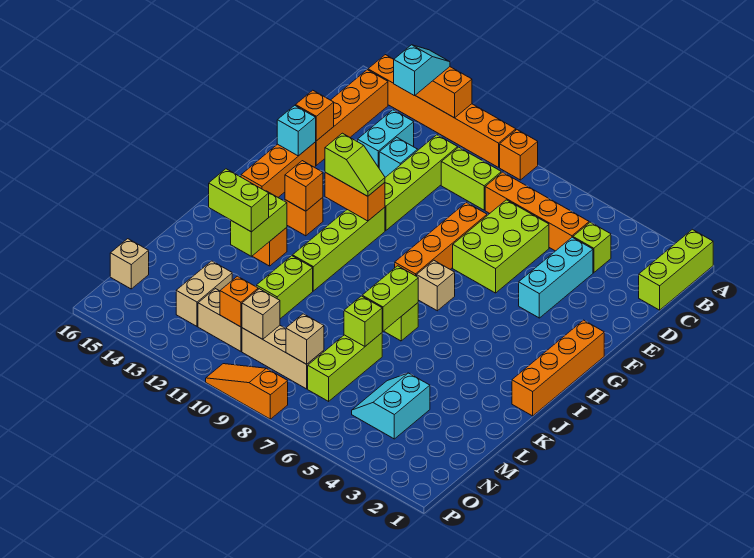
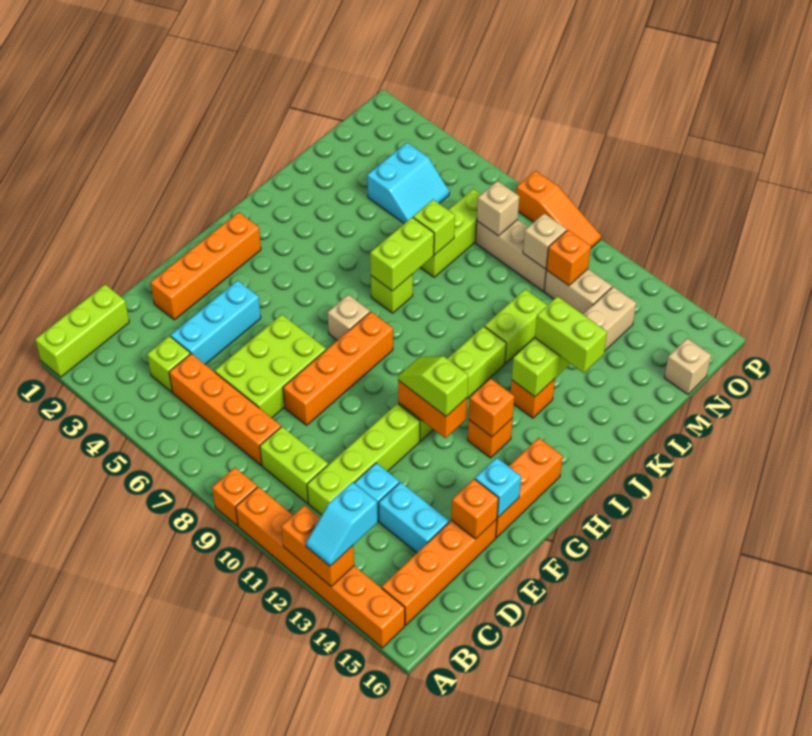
cyan brick C13:D13 level 1 -> cyan brick D13:D14 level 1
orange brick G1:J1 level 1 -> orange brick E2:H2 level 1

